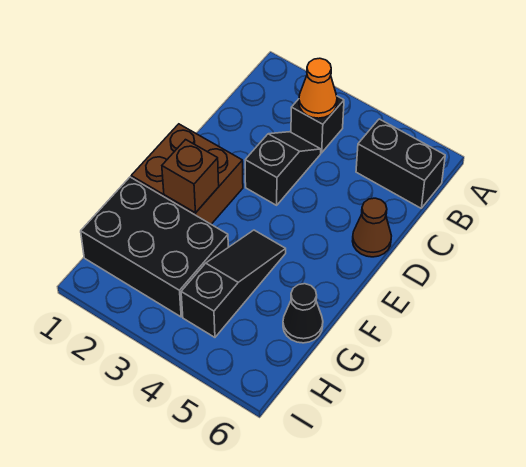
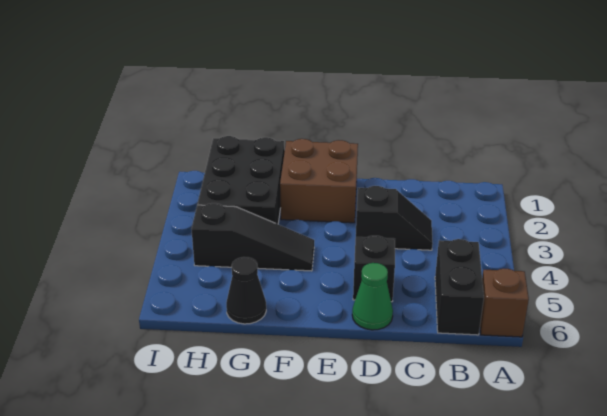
black brick B3 level 1 -> black brick D5 level 1
orange cone B3 level 2 -> none
brown cone D6 level 1 -> green cone D6 level 1
brown brick F2 level 2 -> brown brick A6 level 1

